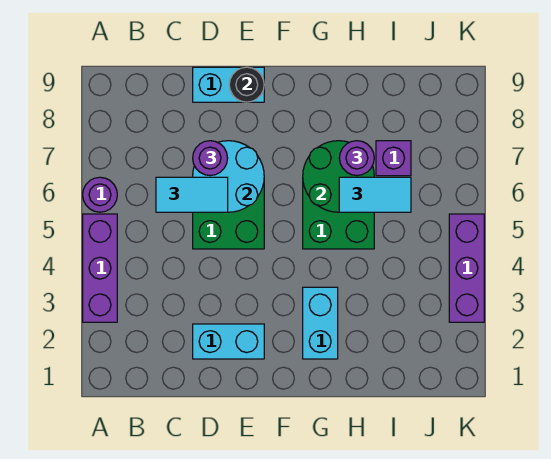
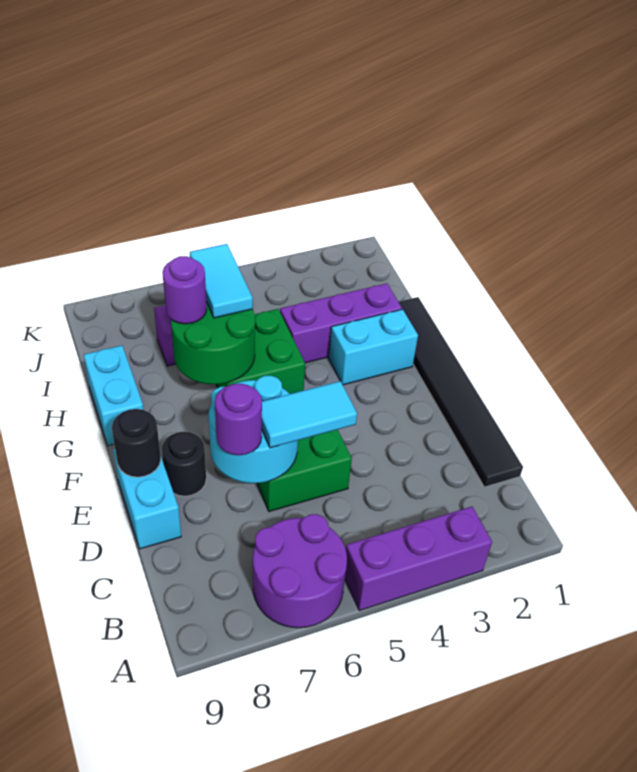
purple round brick A6 level 1 -> purple round brick A6:B7 level 1
none -> black tile C1:H1 level 1
cyan tile C6:D6 level 3 -> cyan tile D5:D6 level 3
cyan brick D2:E2 level 1 -> cyan brick G9:H9 level 1
none -> black round brick E8 level 1
purple brick K3:K5 level 1 -> purple brick H2:H4 level 1

